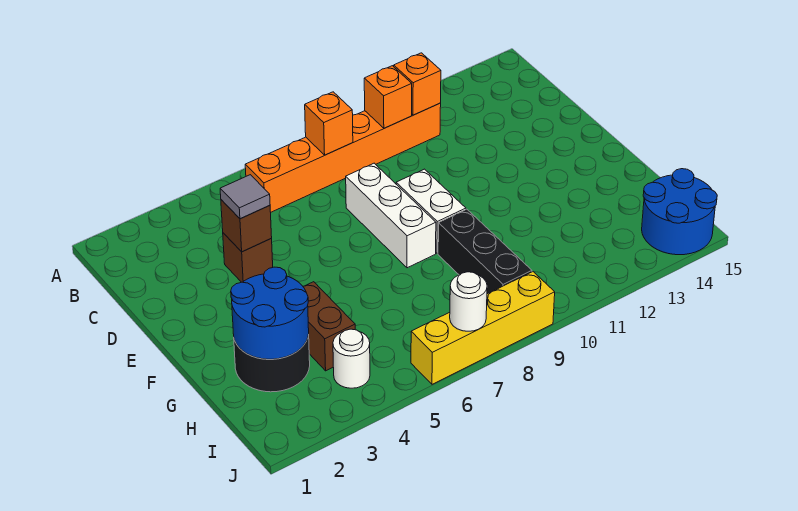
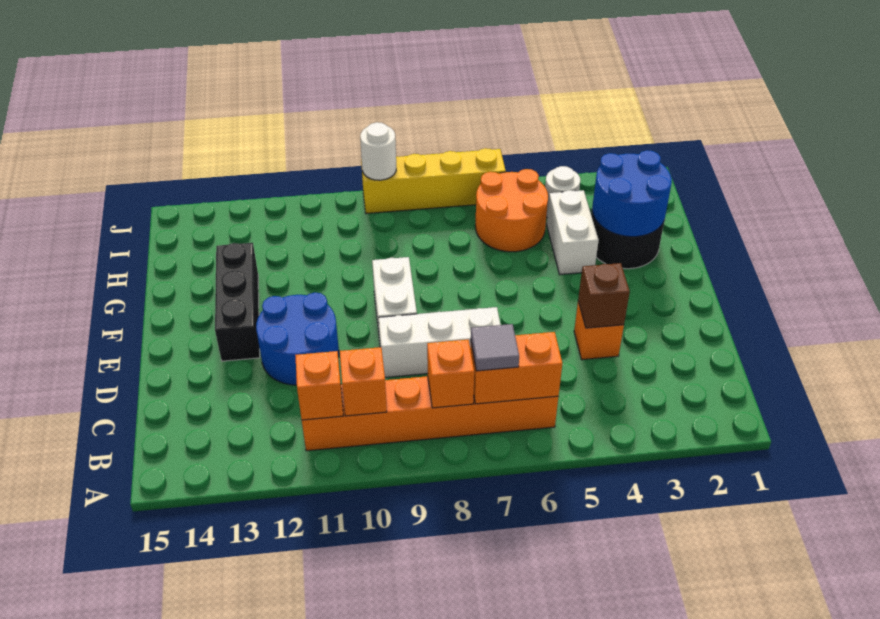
none -> orange brick B6:B7 level 2
brown brick D4 level 1 -> orange brick D4 level 1
grey tile D4 level 3 -> grey tile B7 level 3
white brick D8:F8 level 1 -> white brick D7:D9 level 1
brown brick G4:H4 level 1 -> white brick G4:H4 level 1
black brick G9:I9 level 1 -> black brick E13:G13 level 1
none -> orange round brick H5:I6 level 1
blue round brick I14:J15 level 1 -> blue round brick D11:E12 level 1
white round brick J7 level 2 -> white round brick J9 level 2

